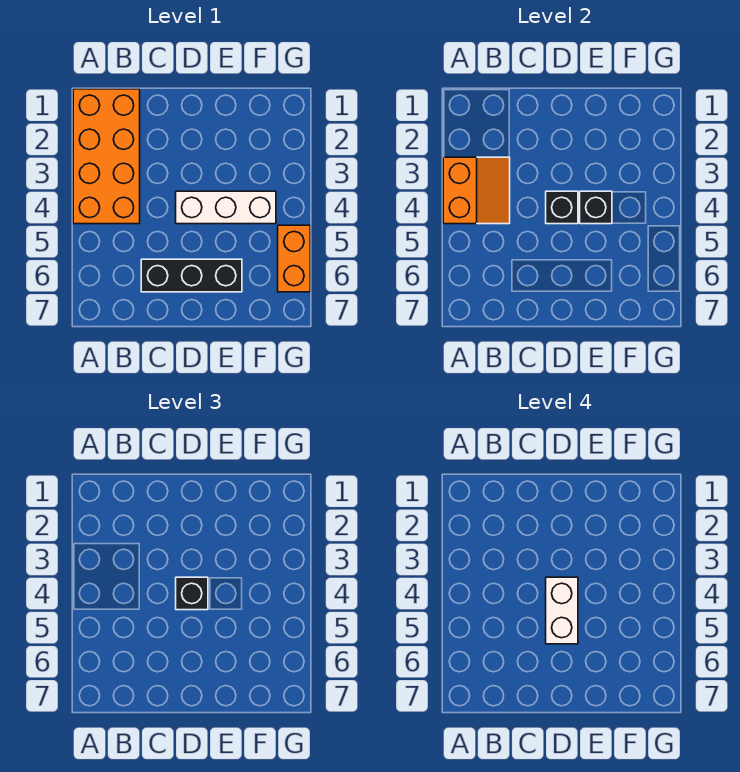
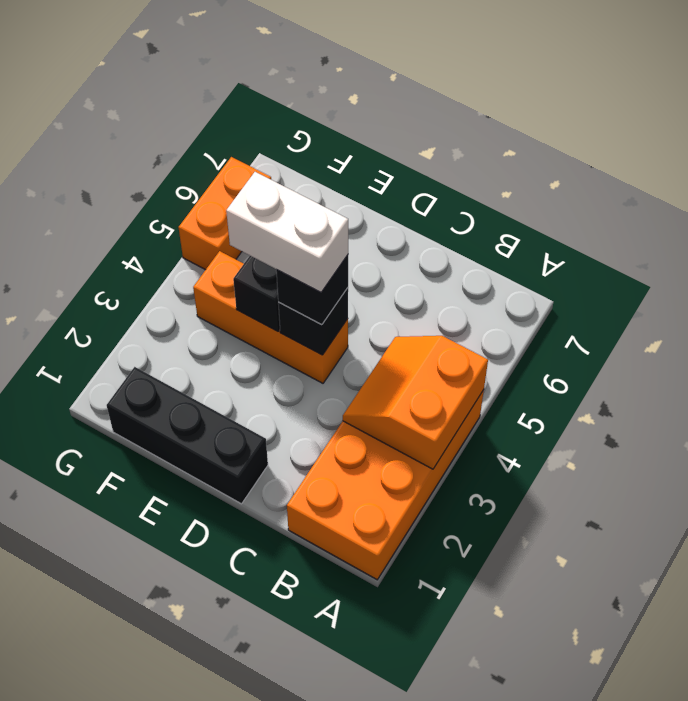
black brick C6:E6 level 1 -> black brick D1:F1 level 1
white brick D4:F4 level 1 -> orange brick D4:F4 level 1
white brick D4:D5 level 4 -> white brick D4:E4 level 4

